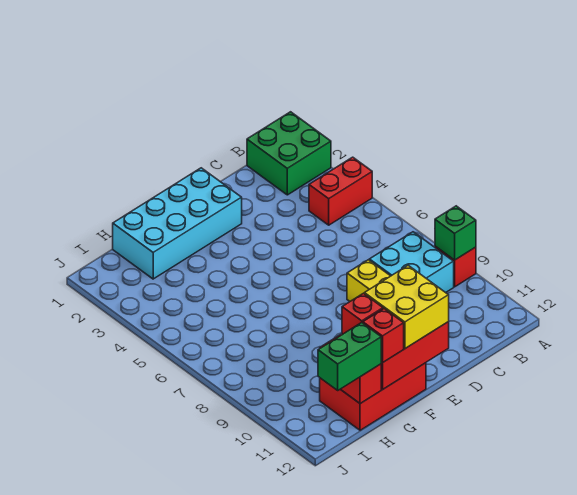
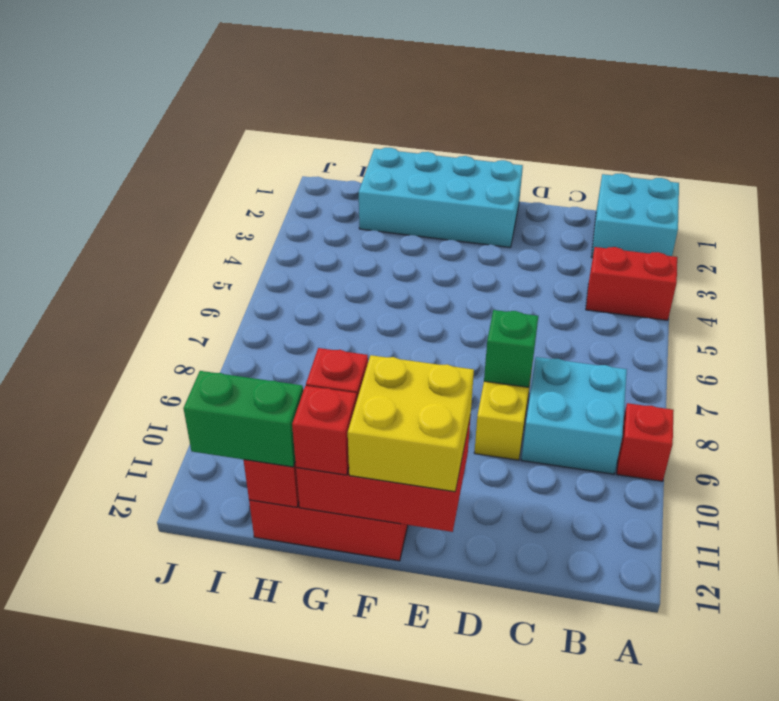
green brick A1:B2 level 1 -> cyan brick A1:B2 level 1
green brick A9 level 2 -> green brick D8 level 2

